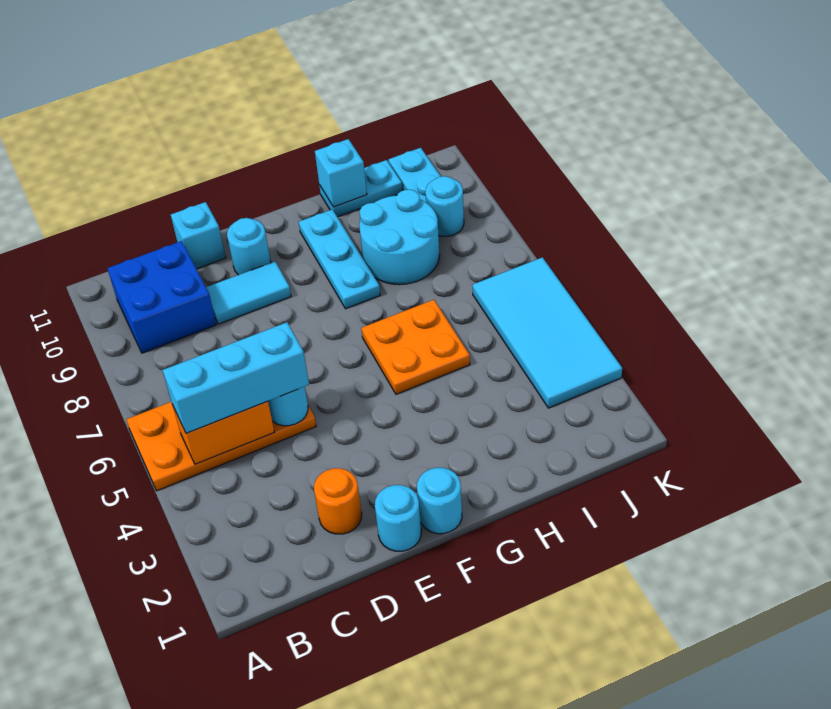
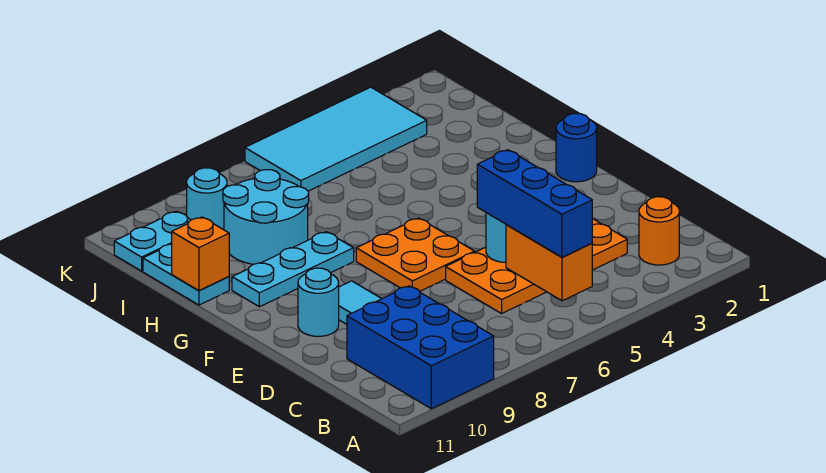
orange plate A5:D6 level 1 -> orange plate C3:D6 level 1
cyan brick B5:D5 level 3 -> blue brick B5:D5 level 3
blue brick B9:C10 level 1 -> blue brick A9:C10 level 1
orange round brick D2 level 1 -> orange round brick B2 level 1
cyan brick D11 level 1 -> none
cyan round brick E1 level 1 -> none
cyan round brick F1 level 1 -> blue round brick F1 level 1
orange plate G5:H6 level 1 -> orange plate E6:F7 level 1
cyan brick H11 level 2 -> orange brick H11 level 2

